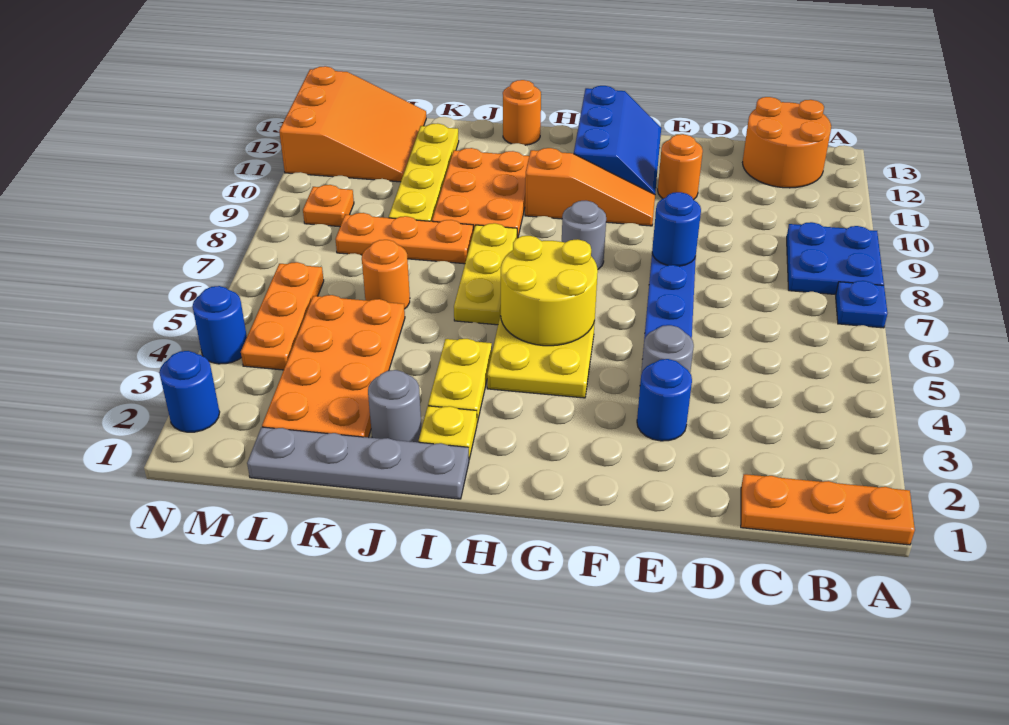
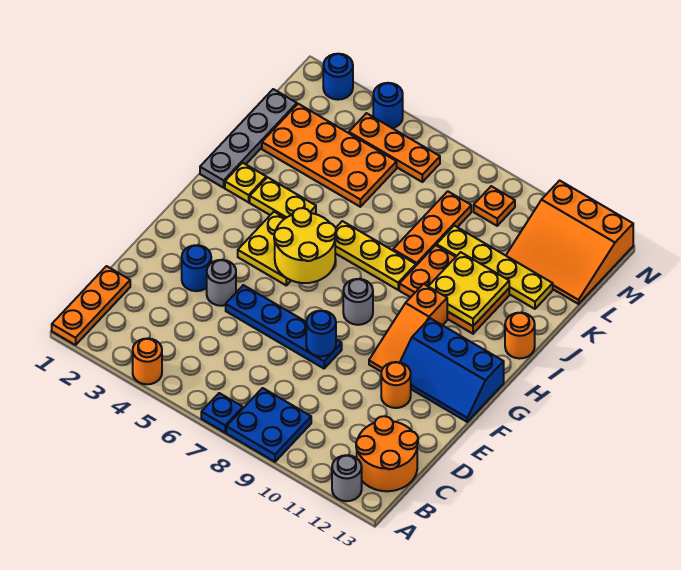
none -> yellow plate I10:J11 level 2
grey round brick J2 level 1 -> grey round brick A12 level 1
orange round brick K6 level 1 -> orange round brick A4 level 1

